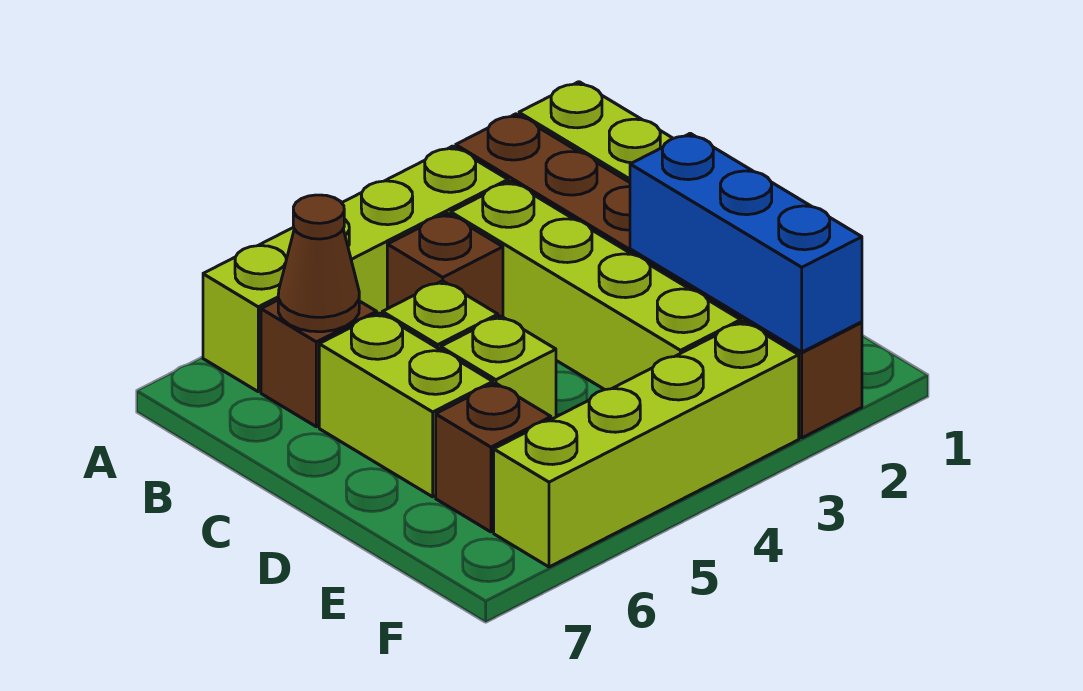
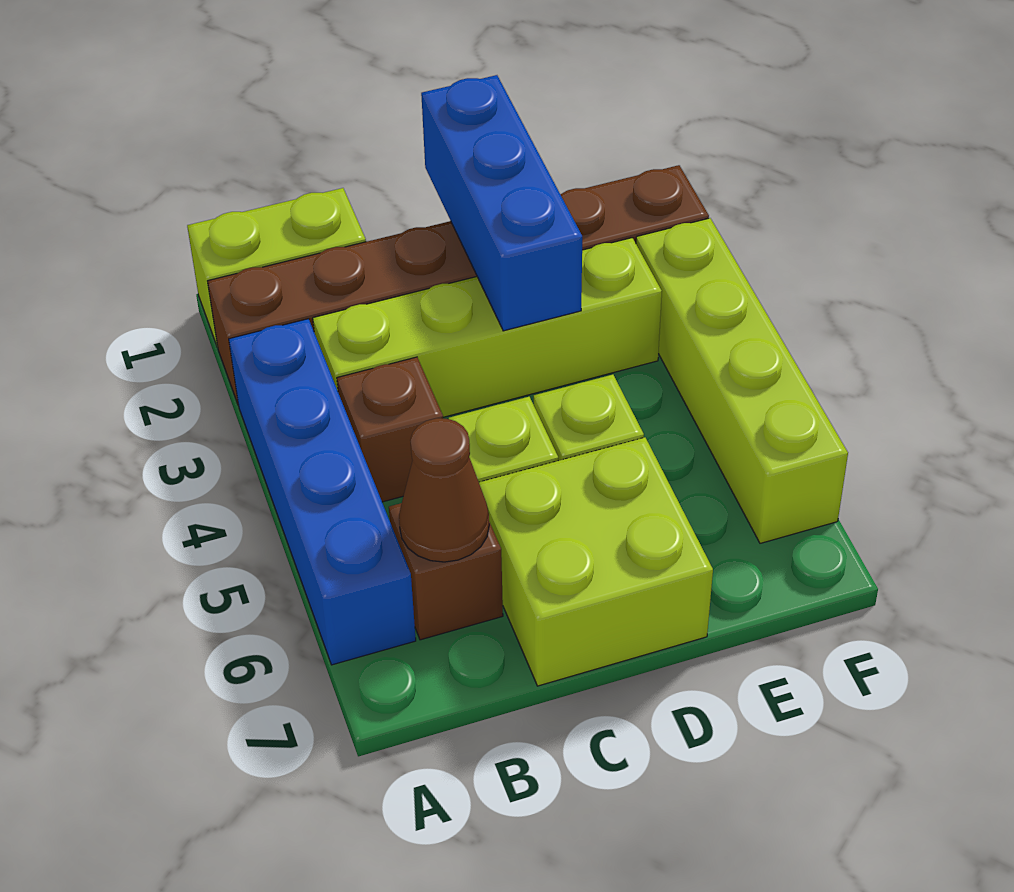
lime brick A3:A6 level 1 -> blue brick A3:A6 level 1
lime brick C6:D6 level 1 -> lime brick C6:D7 level 1
blue brick D2:F2 level 2 -> blue brick D1:D3 level 2
brown brick E6 level 1 -> none

